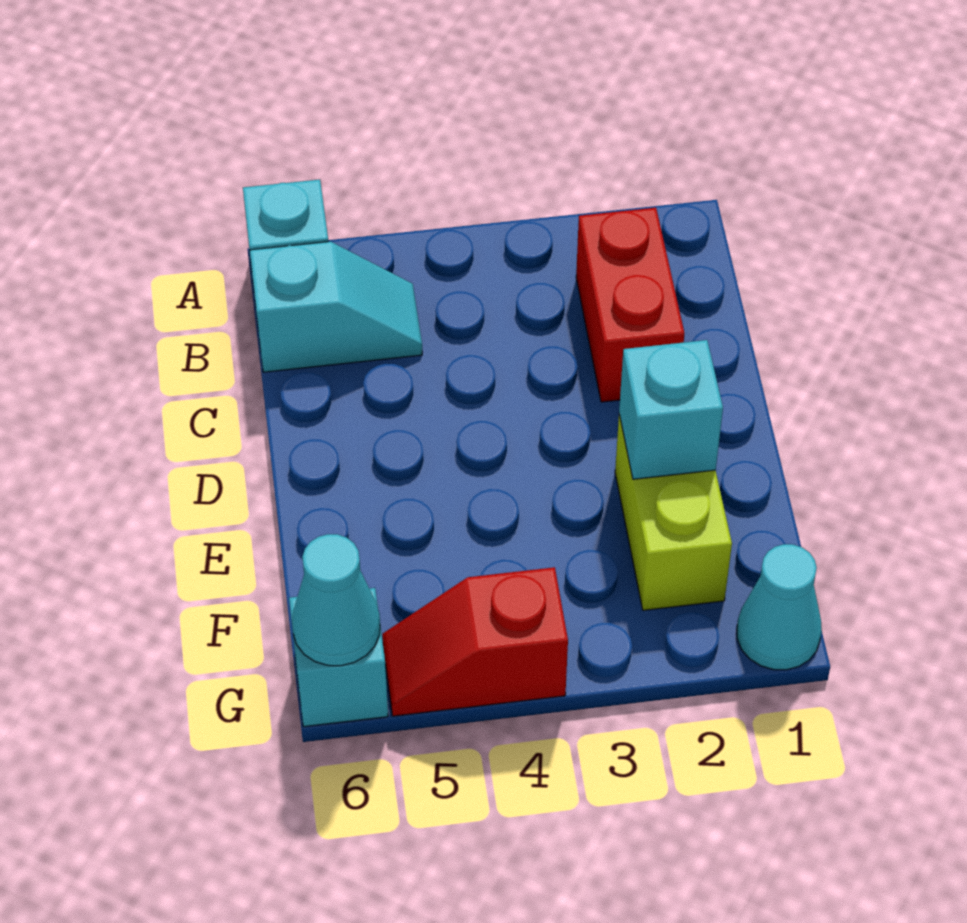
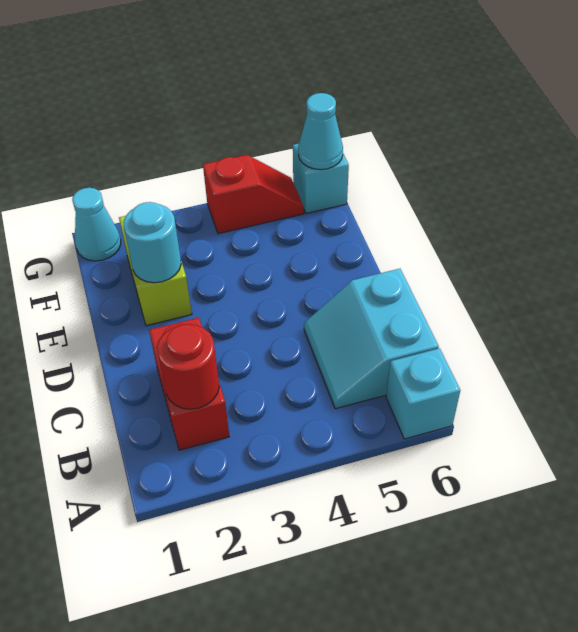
none -> red round brick B2 level 2
cyan slope B5:B6 level 1 top 6 -> cyan slope B5:C6 level 1 top 6
cyan brick E2 level 2 -> cyan round brick E2 level 2

